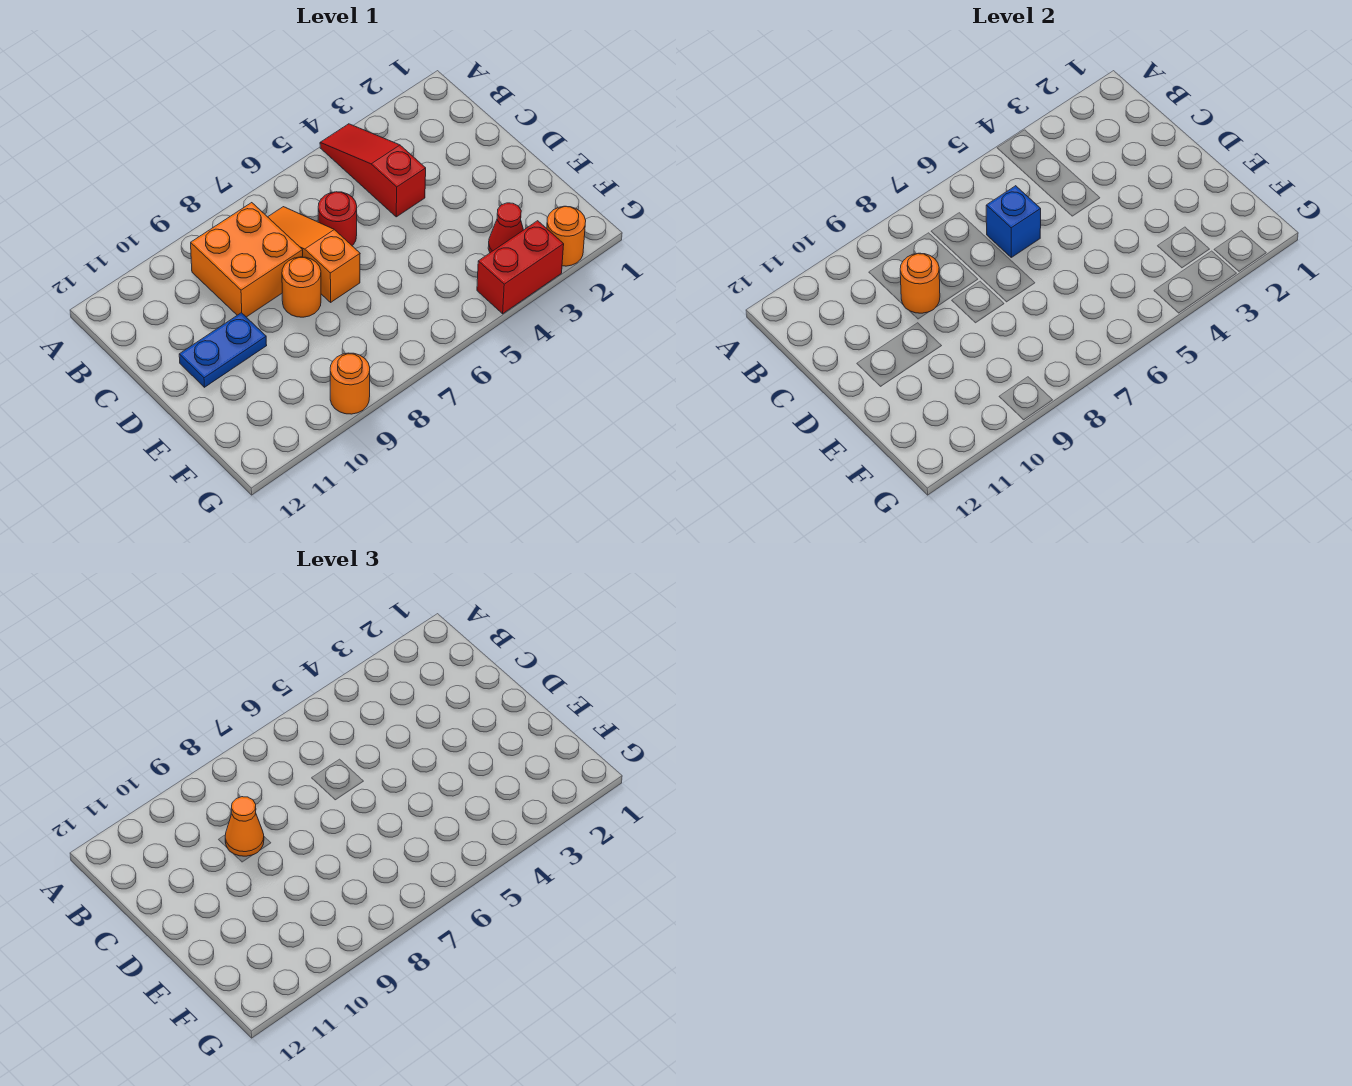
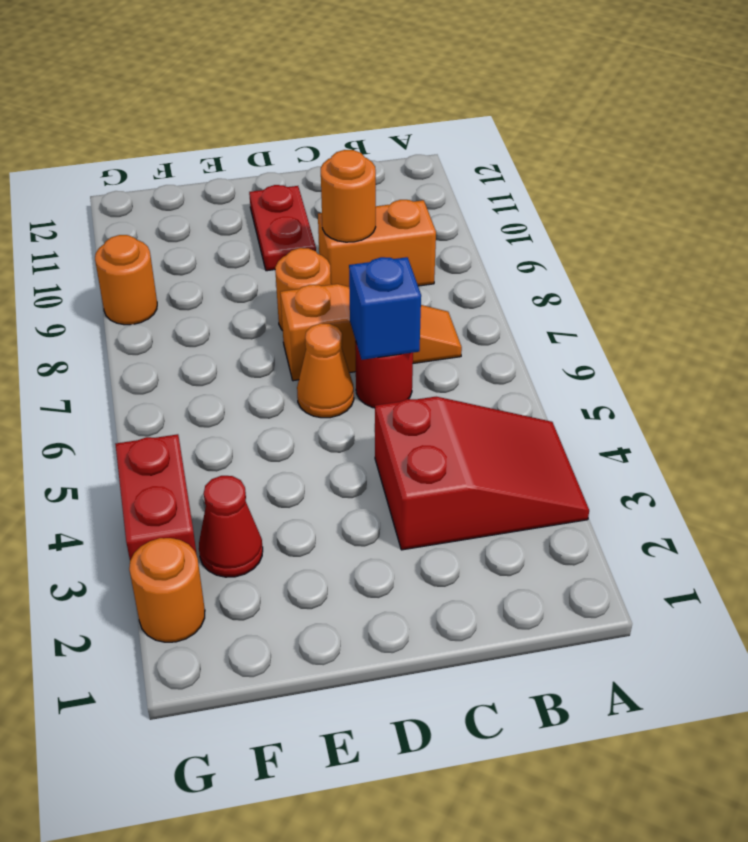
red slope A4:C4 level 1 top C -> red slope A3:C4 level 1 top C
orange brick B8:C9 level 1 -> orange brick B9:C9 level 1
orange cone C9 level 3 -> orange cone D6 level 1
blue plate D10:D11 level 1 -> red plate D10:D11 level 1

